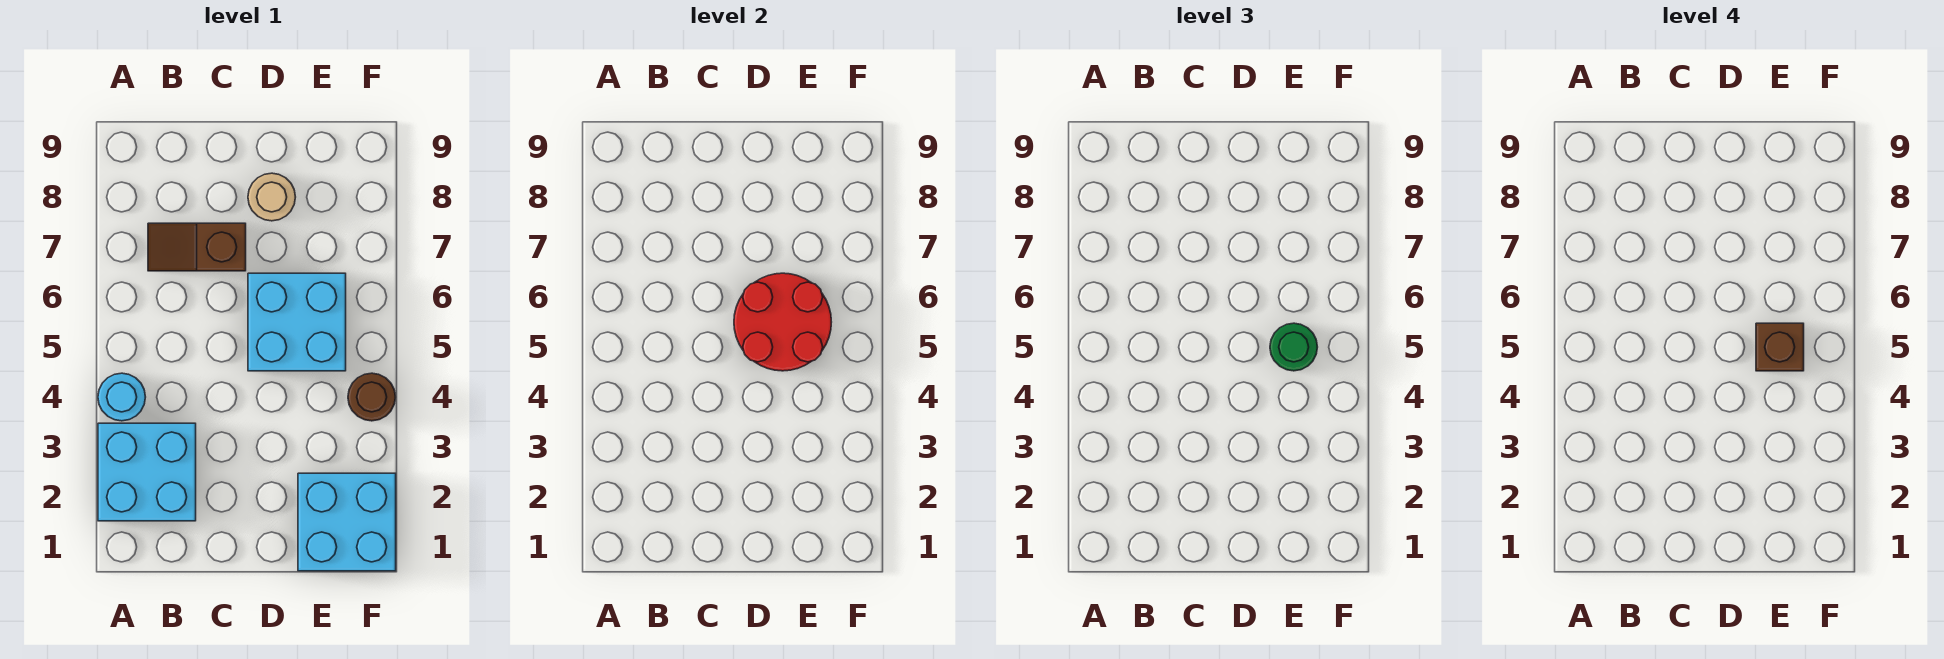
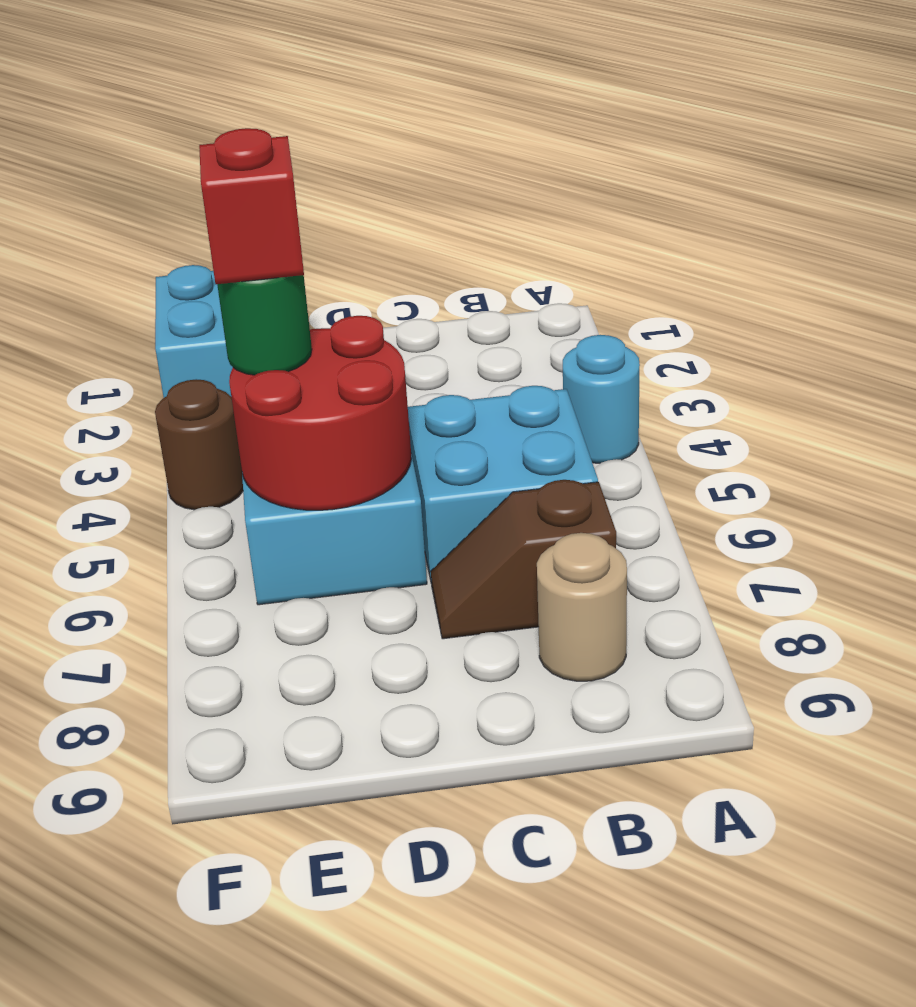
cyan brick A2:B3 level 1 -> cyan brick B5:C6 level 1
brown slope B7:C7 level 1 top C -> brown slope B7:C7 level 1 top B
tan round brick D8 level 1 -> tan round brick B8 level 1
brown brick E5 level 4 -> red brick E5 level 4

